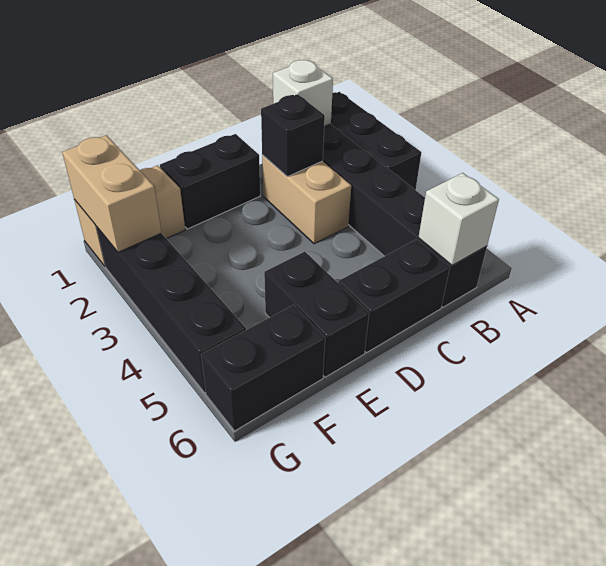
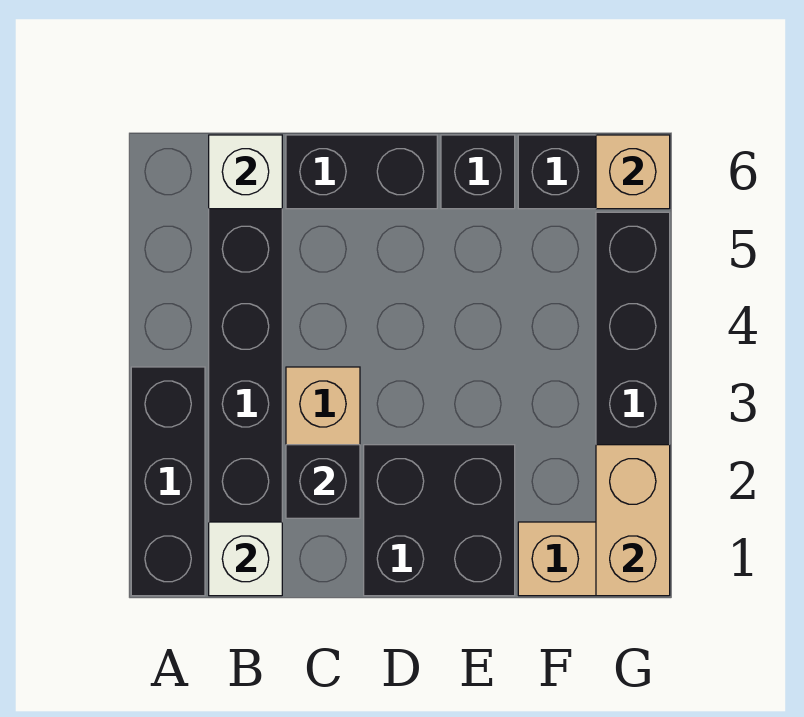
black brick D1:E1 level 1 -> black brick D1:E2 level 1
black brick E5:E6 level 1 -> black brick E6 level 1
none -> tan brick G6 level 2

